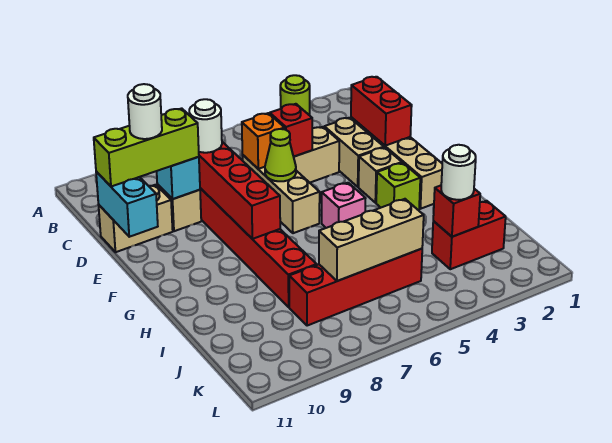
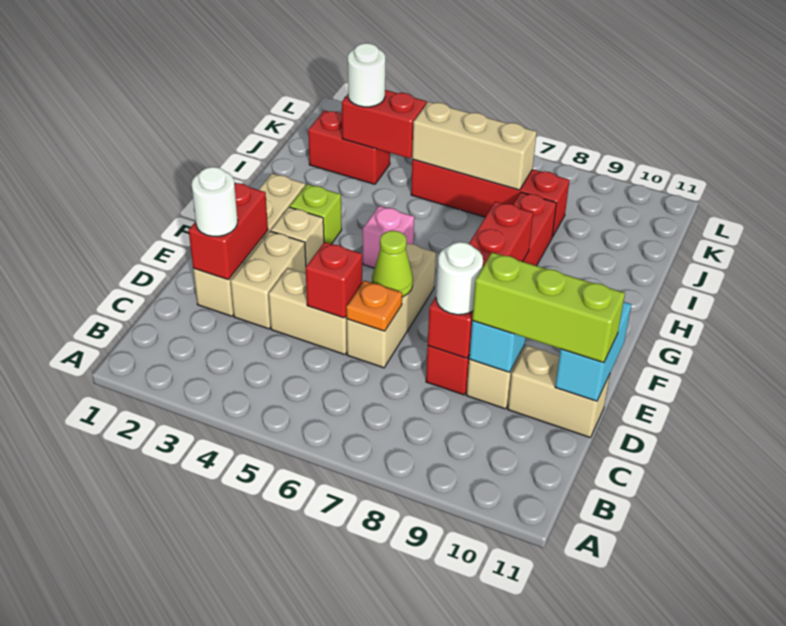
lime round brick A3 level 1 -> none
orange brick D6 level 2 -> orange plate D6 level 2
white round brick D10 level 4 -> white round brick D2 level 3
red brick J3 level 2 -> red brick J3:J4 level 2

